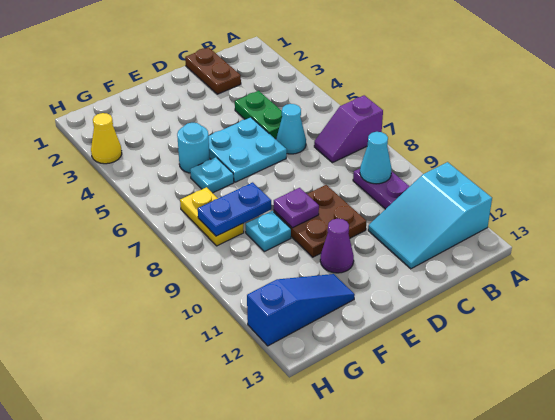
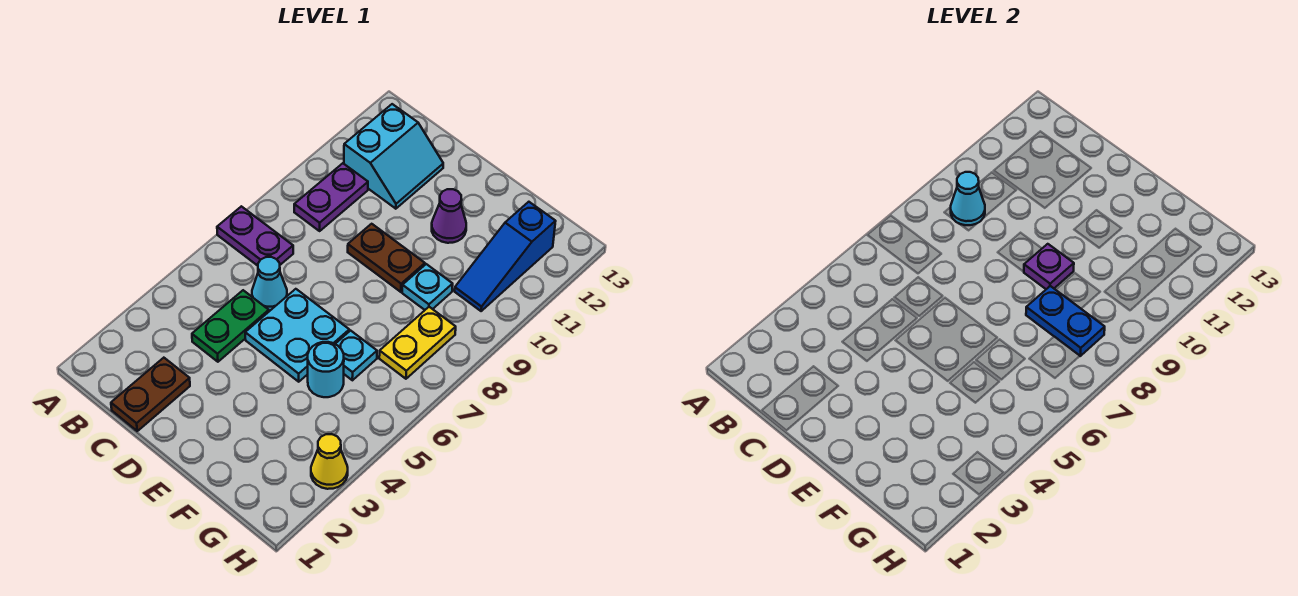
purple slope A7:B7 level 1 top A -> purple plate A7:B7 level 1
cyan slope A11:C12 level 1 top A -> cyan slope B11:C12 level 1 top B
brown plate D9:E10 level 1 -> brown plate D9:E9 level 1
blue slope F12:H12 level 1 top H -> blue slope G10:G12 level 1 top 12

